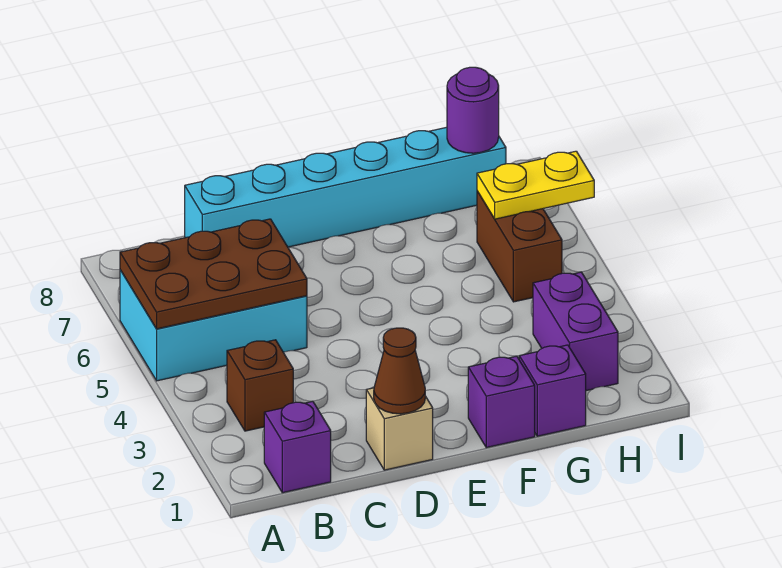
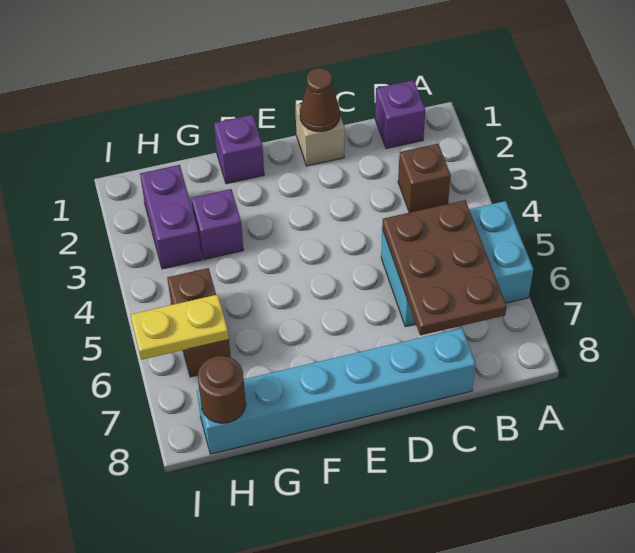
brown plate A5:C6 level 2 -> brown plate B5:C7 level 2
purple brick G1 level 1 -> purple brick G3 level 1
purple round brick H8 level 2 -> brown round brick H8 level 2

